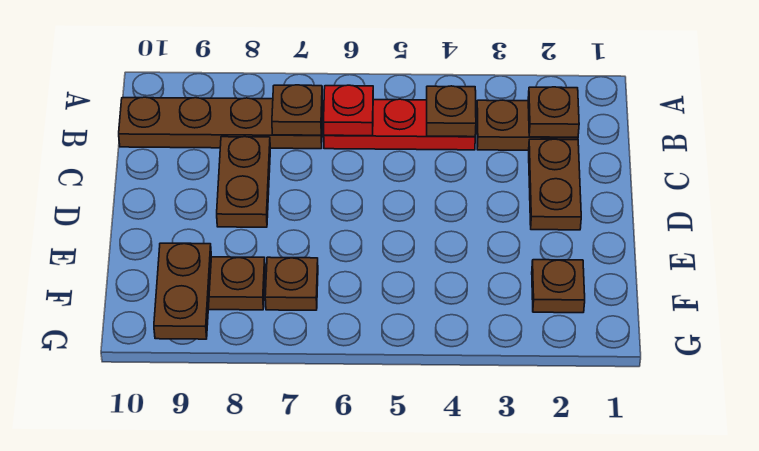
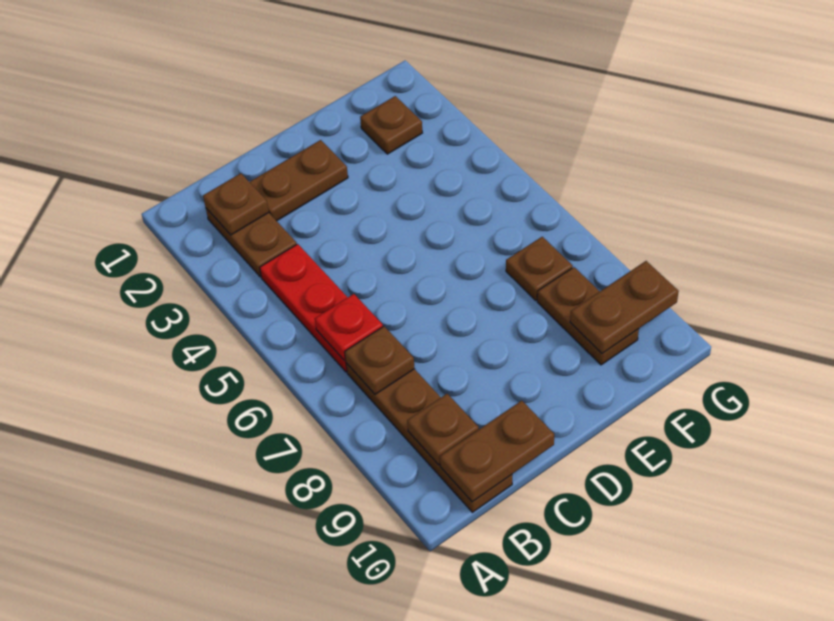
brown plate B4 level 2 -> brown plate B9 level 2
brown plate C8:D8 level 1 -> brown plate B10:C10 level 2

